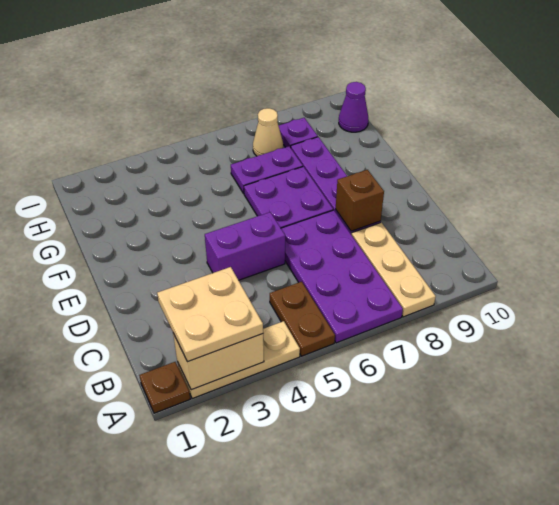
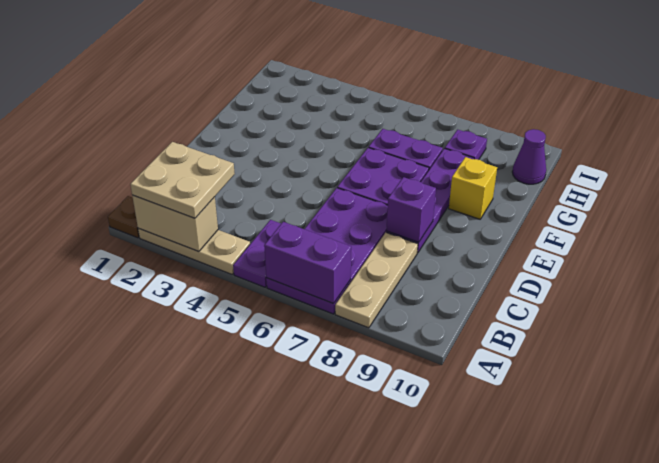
brown plate A5:B5 level 1 -> purple plate A5:B5 level 1
purple brick D4:D5 level 1 -> purple brick A6:A7 level 2
brown brick D8 level 2 -> purple brick D8 level 2
none -> yellow brick F9 level 1
tan cone H7 level 1 -> none

